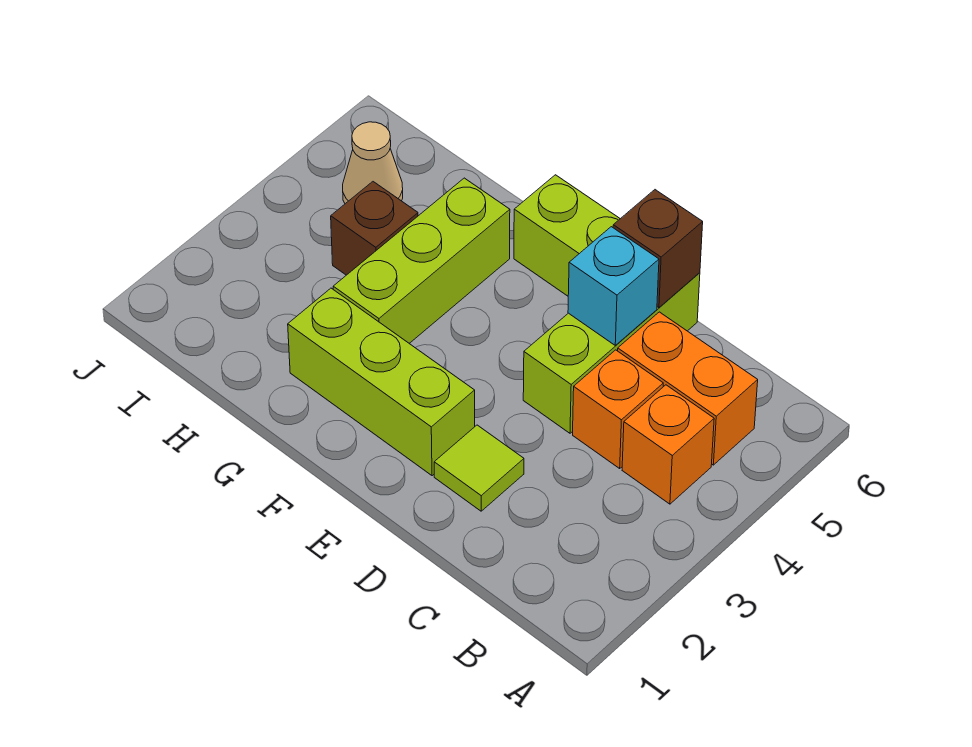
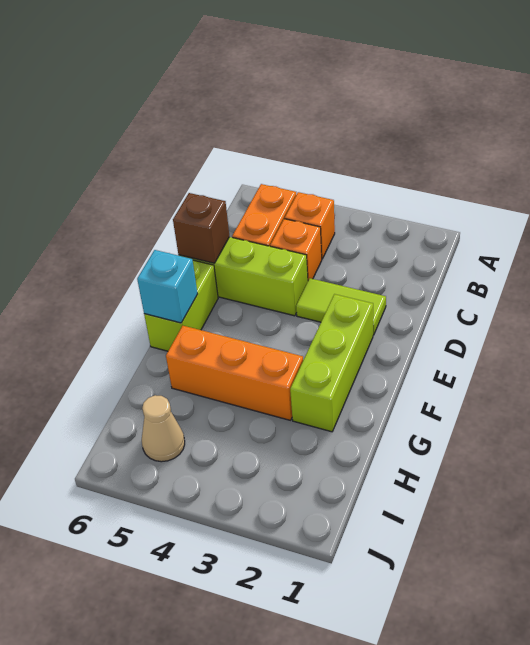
lime tile D2 level 1 -> lime tile D2:D3 level 1
cyan brick D5 level 2 -> cyan brick F6 level 2
lime brick G3:G5 level 1 -> orange brick G3:G5 level 1
brown brick H4 level 1 -> none

